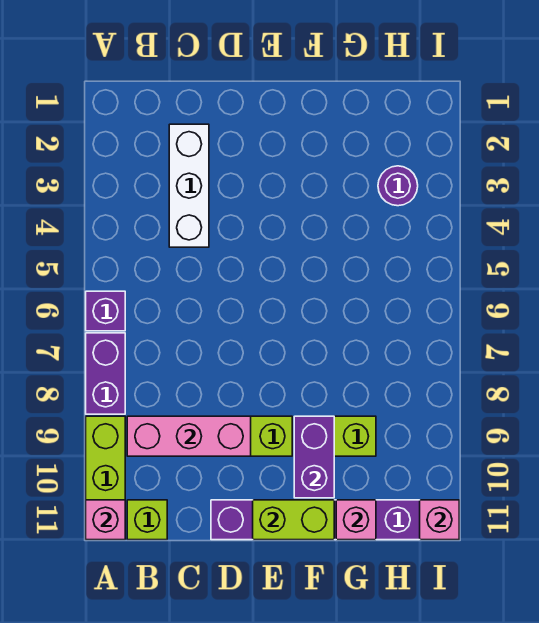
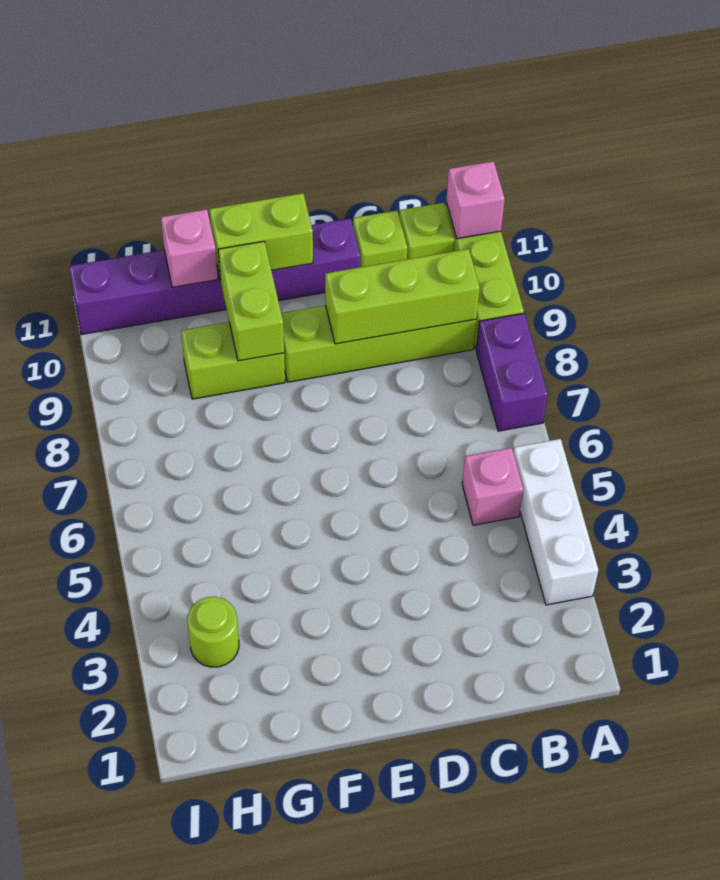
purple brick A6 level 1 -> none
pink brick B9:D9 level 2 -> lime brick B9:D9 level 2
white brick C2:C4 level 1 -> white brick A3:A5 level 1
none -> lime brick C11 level 1
purple brick F9:F10 level 2 -> lime brick F9:F10 level 2
purple round brick H3 level 1 -> lime round brick H3 level 1
pink brick I11 level 2 -> pink brick B5 level 1

